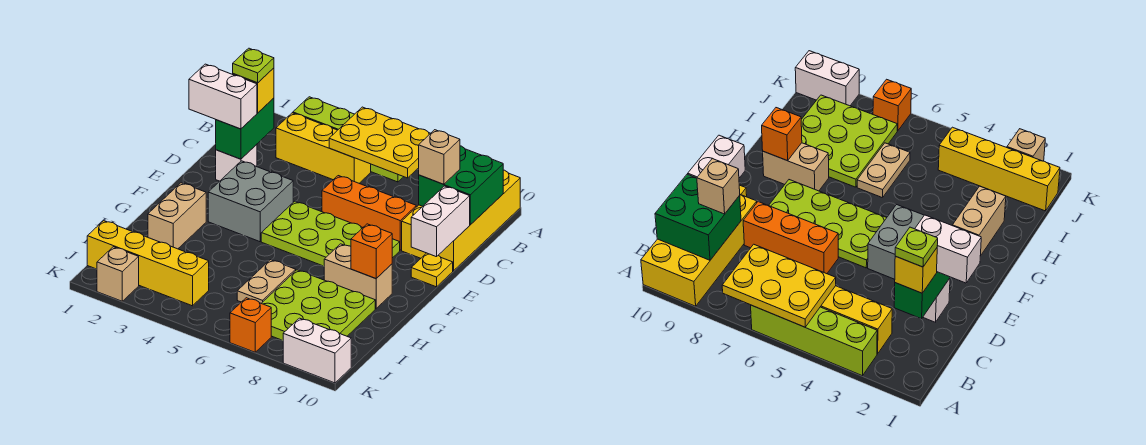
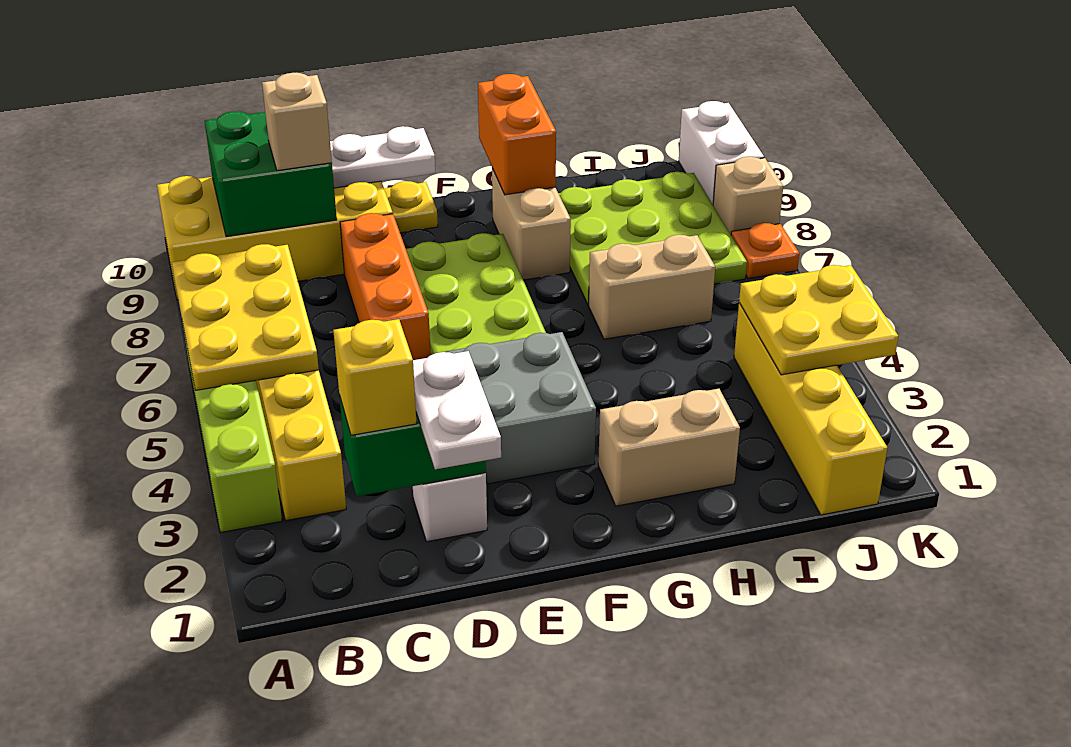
lime plate C2 level 4 -> none
white brick D1:D2 level 3 -> white plate D1:D2 level 3
white brick D10:E10 level 2 -> white plate D10:E10 level 2
orange brick G9 level 2 -> orange brick G9:G10 level 2
tan plate H6:I6 level 1 -> tan brick H6:I6 level 1
none -> yellow plate J3:K4 level 2
tan brick K2 level 1 -> tan brick K8 level 1
orange brick K7 level 1 -> orange plate K7 level 1

